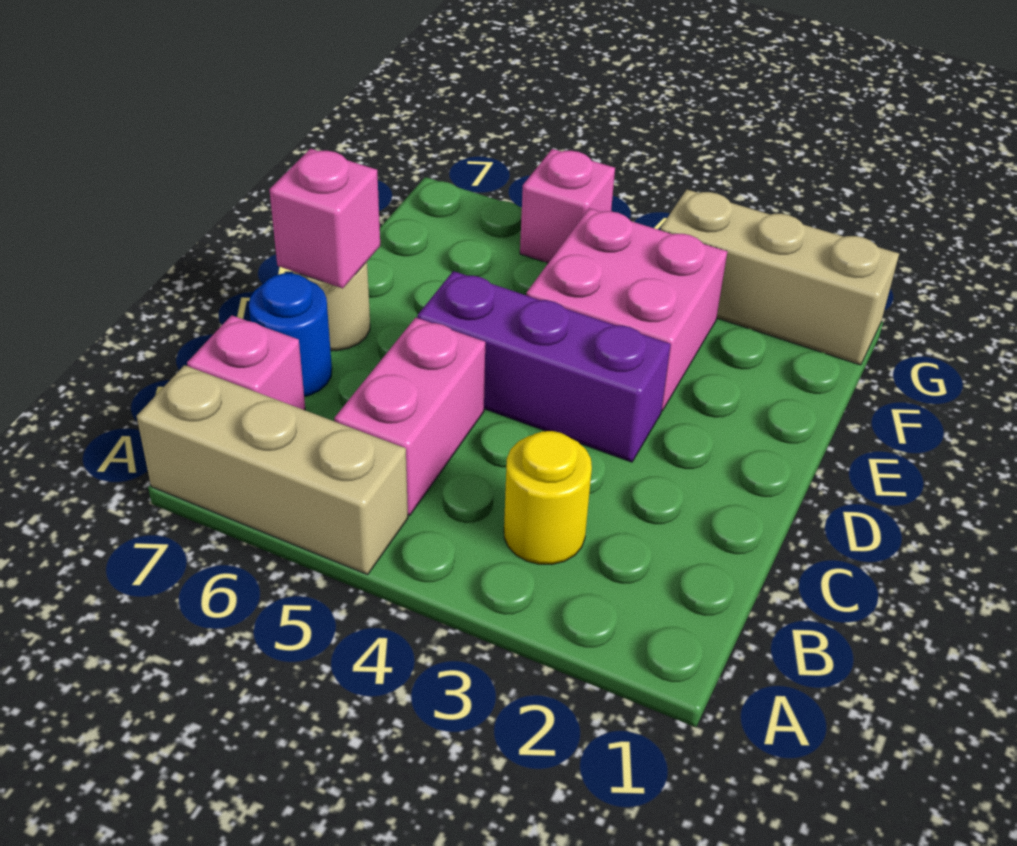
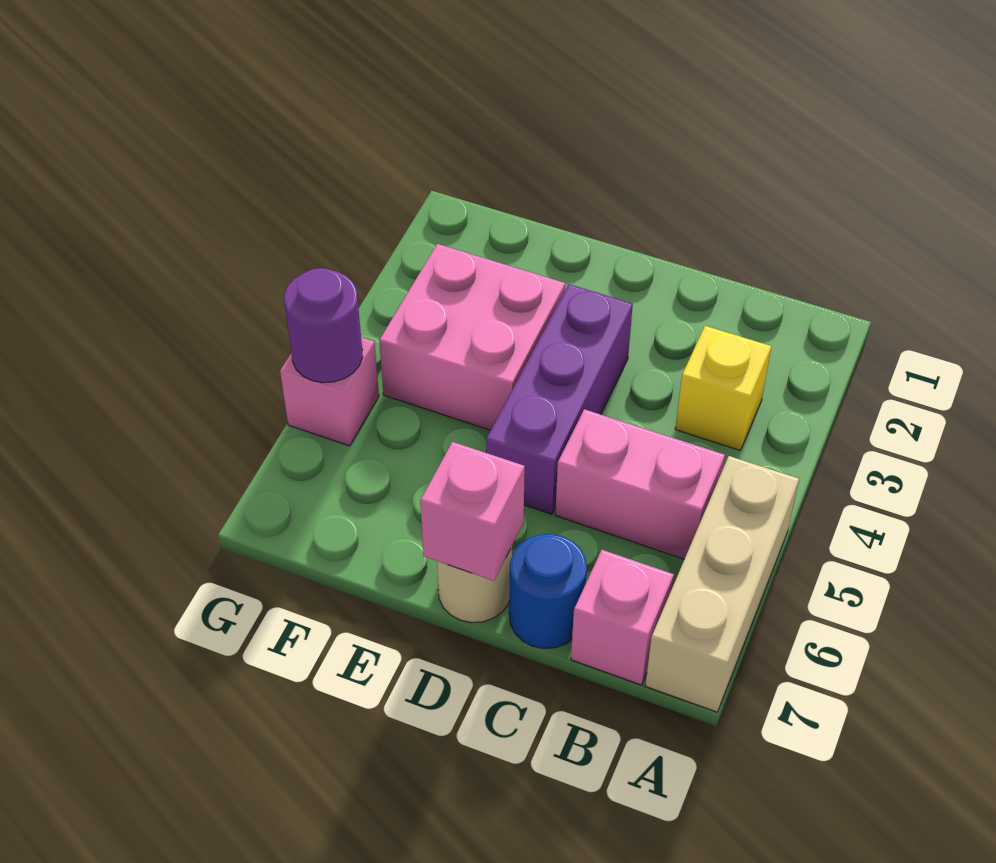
yellow round brick B3 level 1 -> yellow brick B3 level 1
tan brick G1:G3 level 1 -> none
none -> purple round brick G5 level 2

